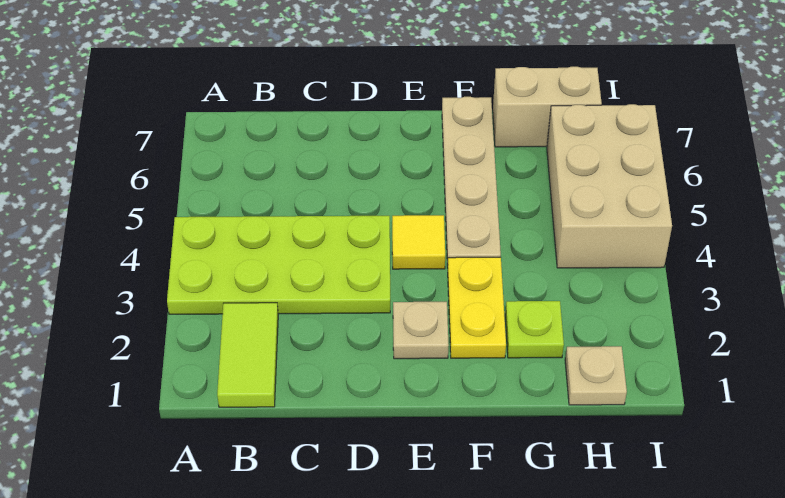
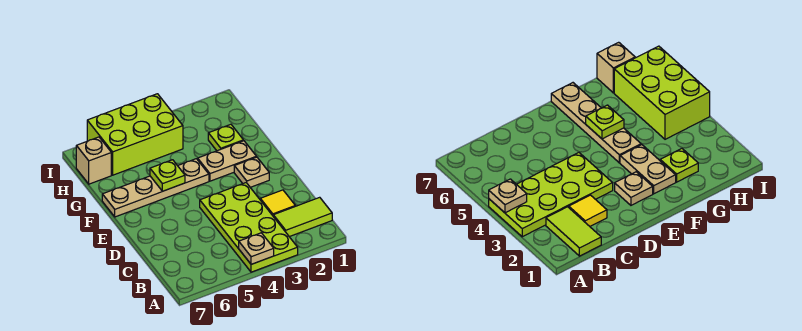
yellow tile E4 level 1 -> yellow tile C2 level 1
yellow plate F2:F3 level 1 -> tan plate F2:F3 level 1
none -> lime plate F5 level 2
tan brick G7:H7 level 1 -> tan brick H7 level 1
tan plate H1 level 1 -> tan plate A4 level 2
tan brick H4:I6 level 1 -> lime brick H4:I6 level 1

